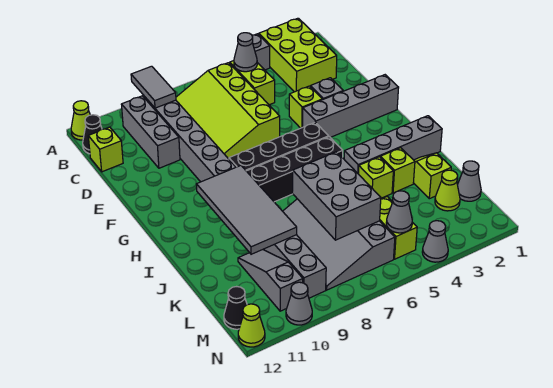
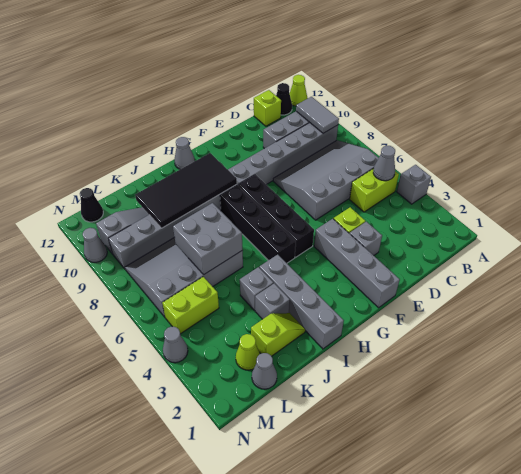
lime brick A2:C3 level 1 -> none
grey tile A9:B9 level 2 -> grey tile B9:B10 level 2
lime slope B6:E8 level 1 top 6 -> grey slope B6:E8 level 1 top 6
grey tile H9:K10 level 2 -> black tile H9:K10 level 2
lime brick J3 level 1 -> grey brick J3 level 1
lime brick J4 level 1 -> grey brick J4 level 1
grey brick J6:L7 level 2 -> grey brick J6:K7 level 2
grey cone M5 level 2 -> grey cone H12 level 1
lime cone N12 level 1 -> none

